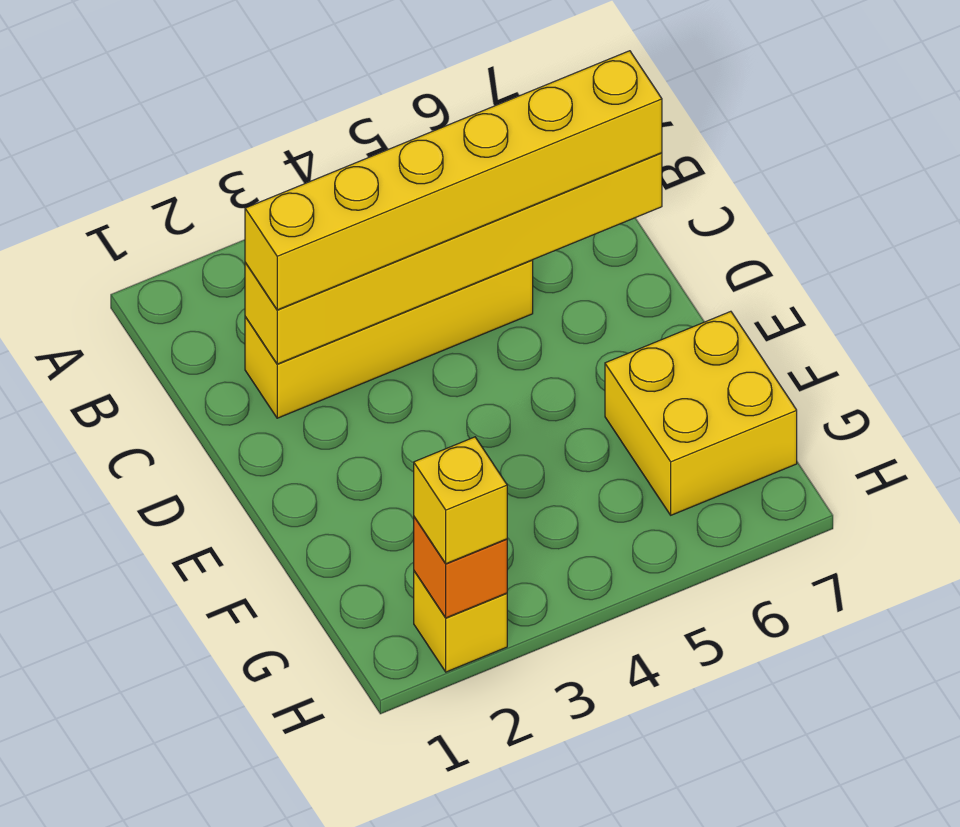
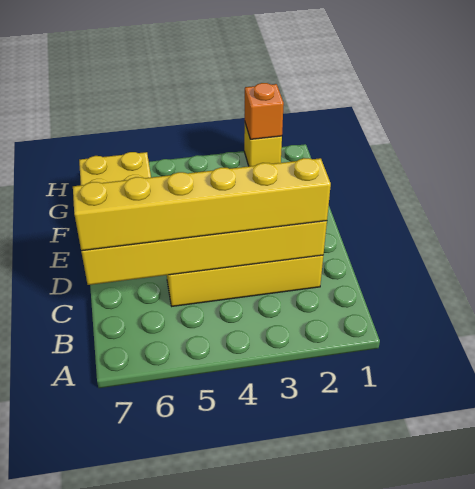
yellow brick H2 level 3 -> none

